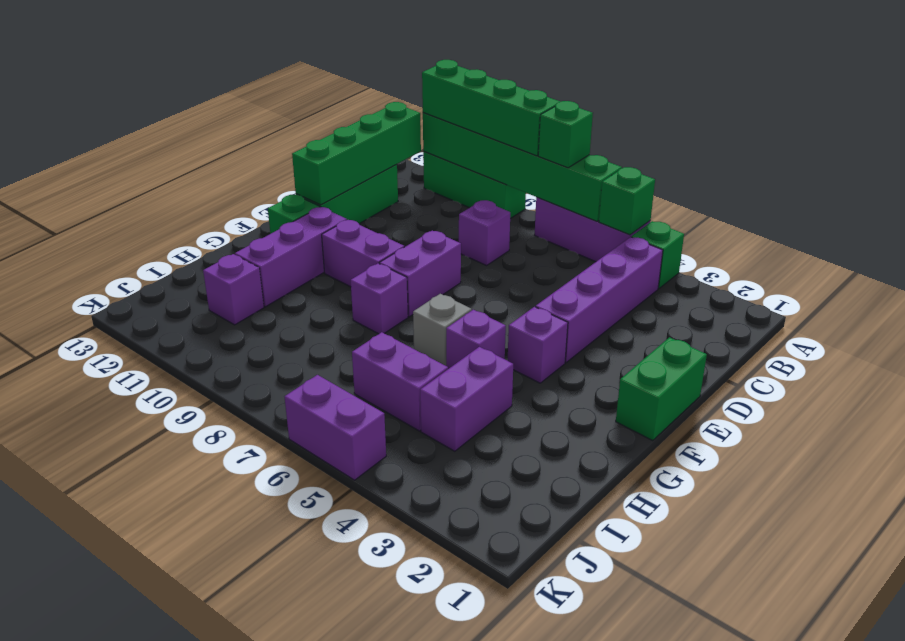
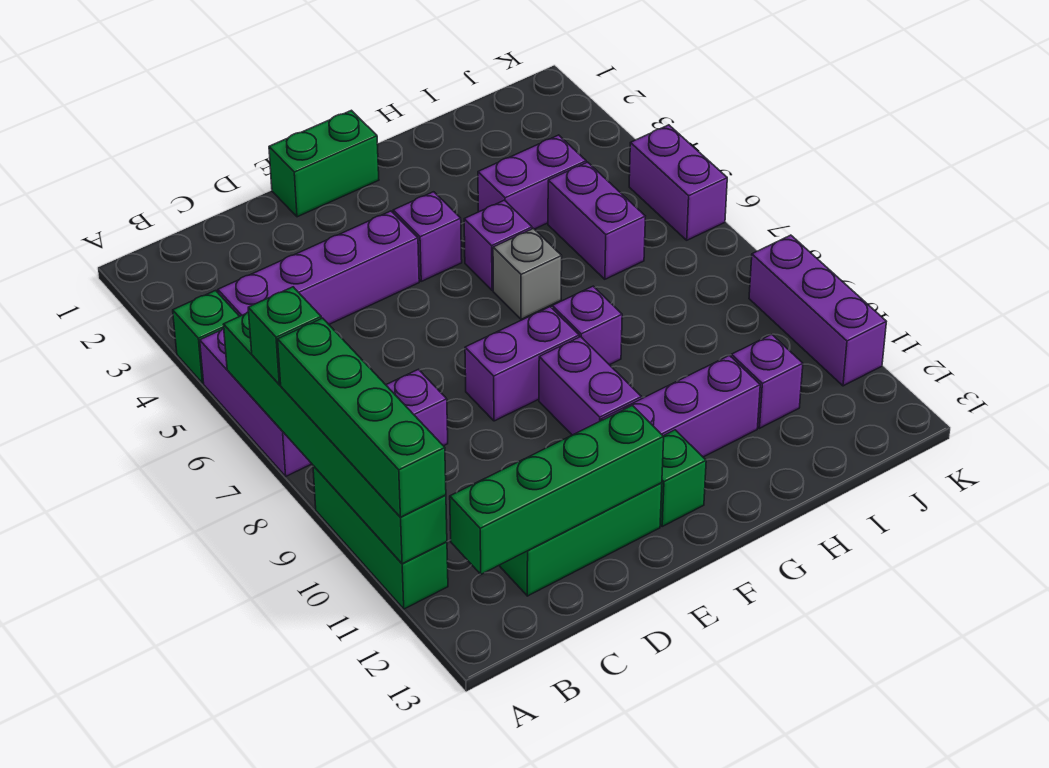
green brick A5 level 2 -> none
none -> purple brick K9:K11 level 1

